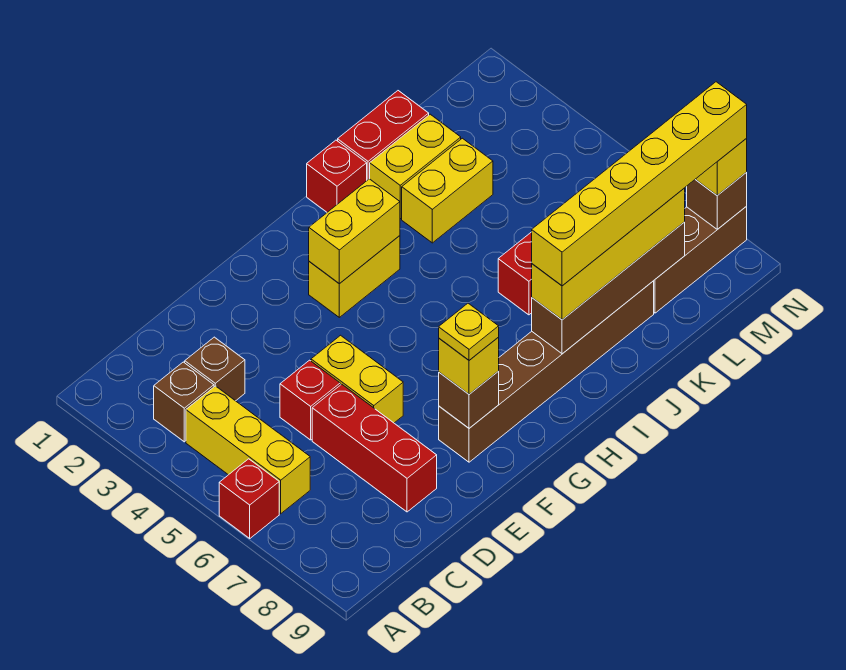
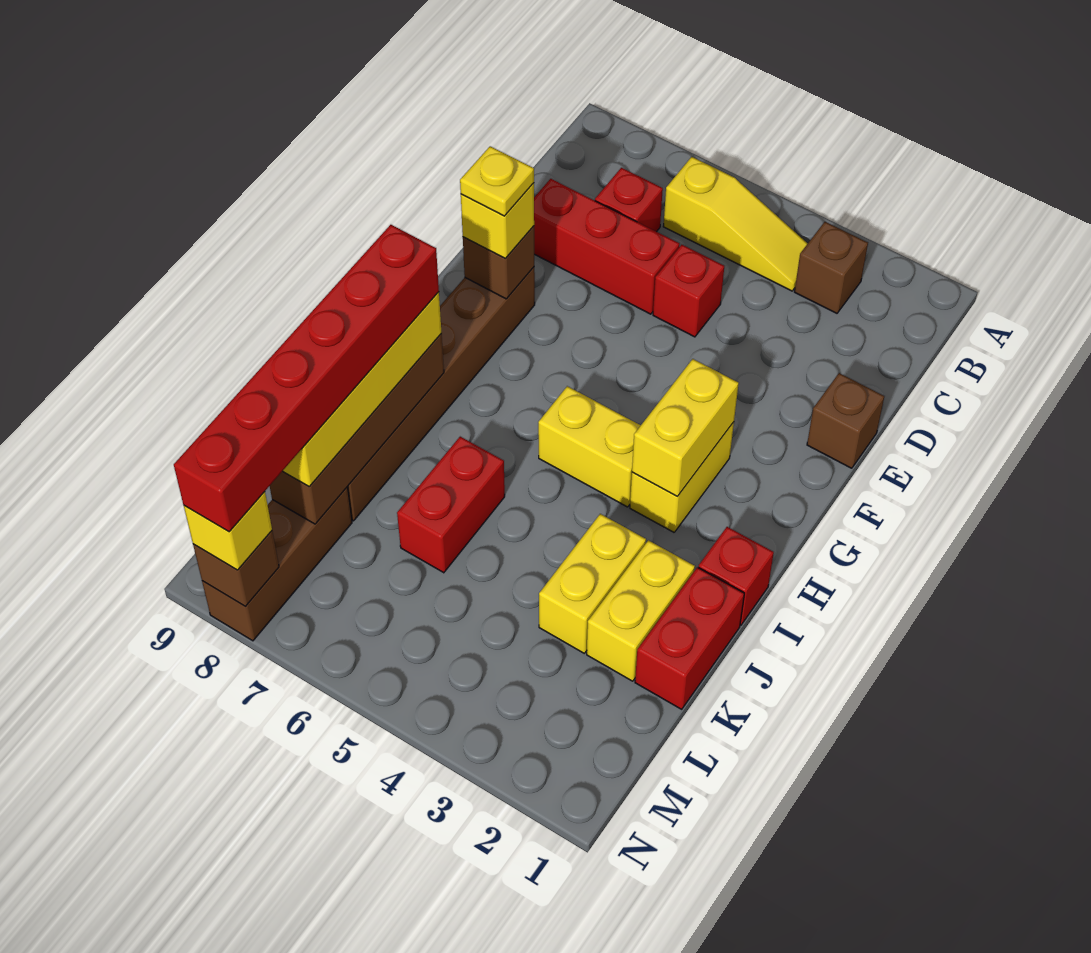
red brick A6 level 1 -> red brick C7 level 1
yellow brick B4:B6 level 1 -> yellow slope B4:B6 level 1 top 6
brown brick C3 level 1 -> brown brick E1 level 1
yellow brick E5:E6 level 1 -> yellow brick H4:H5 level 1
yellow brick I8:N8 level 4 -> red brick I8:N8 level 4

